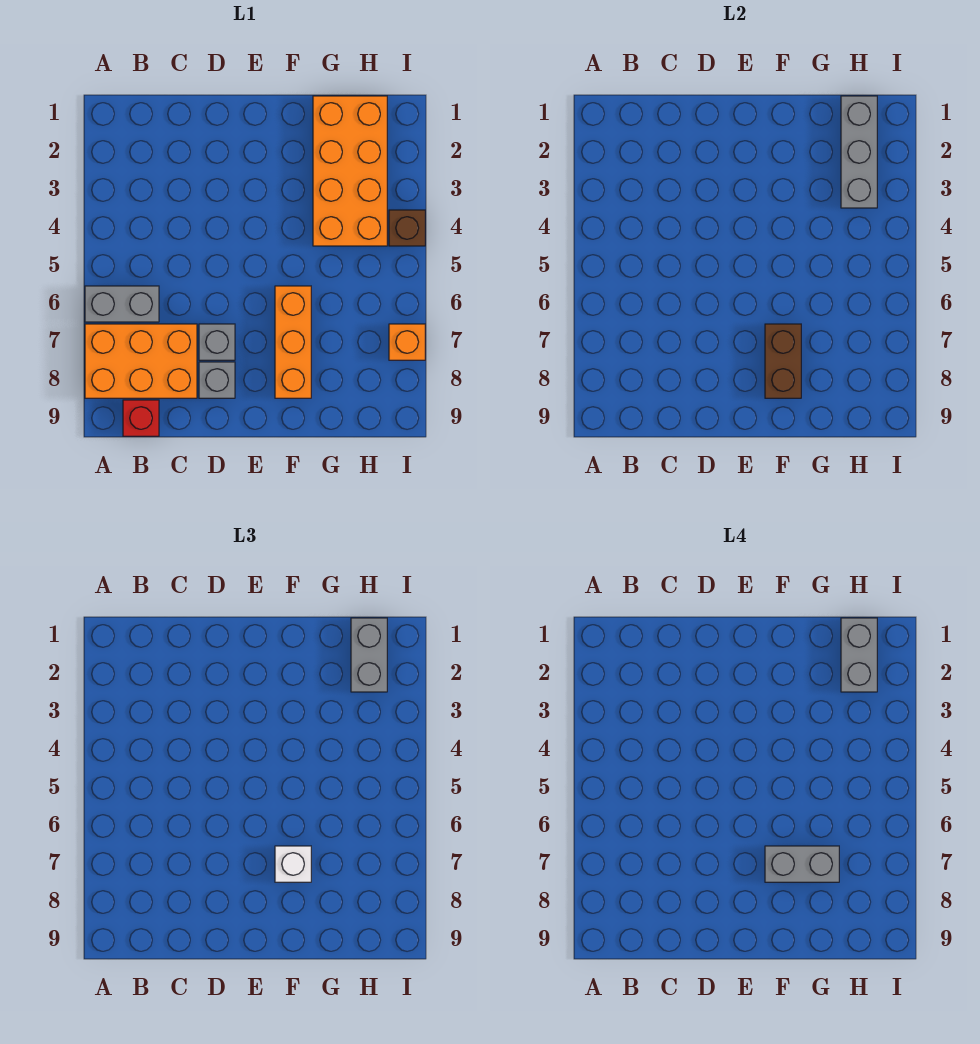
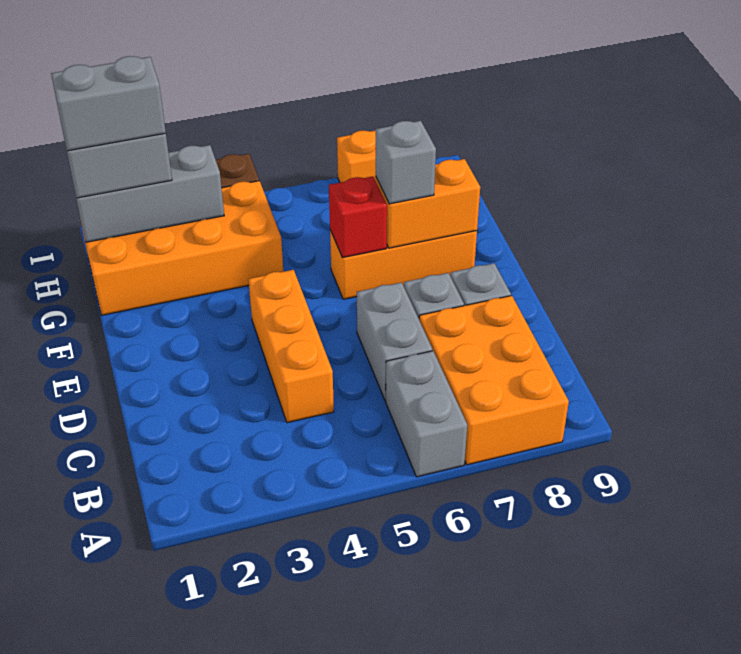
red brick B9 level 1 -> red brick F6 level 2
none -> orange brick C4:E4 level 1
brown brick F7:F8 level 2 -> orange brick F7:F8 level 2
white brick F7 level 3 -> grey brick F7 level 3
grey brick F7:G7 level 4 -> grey brick C6:D6 level 1

